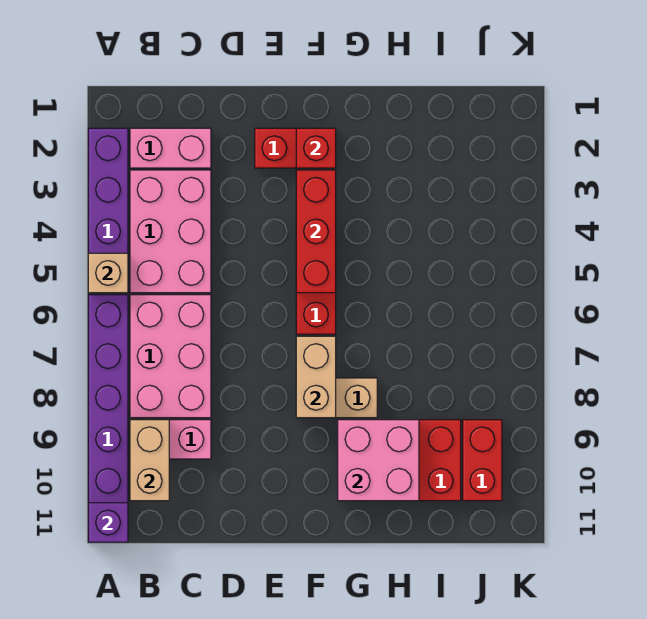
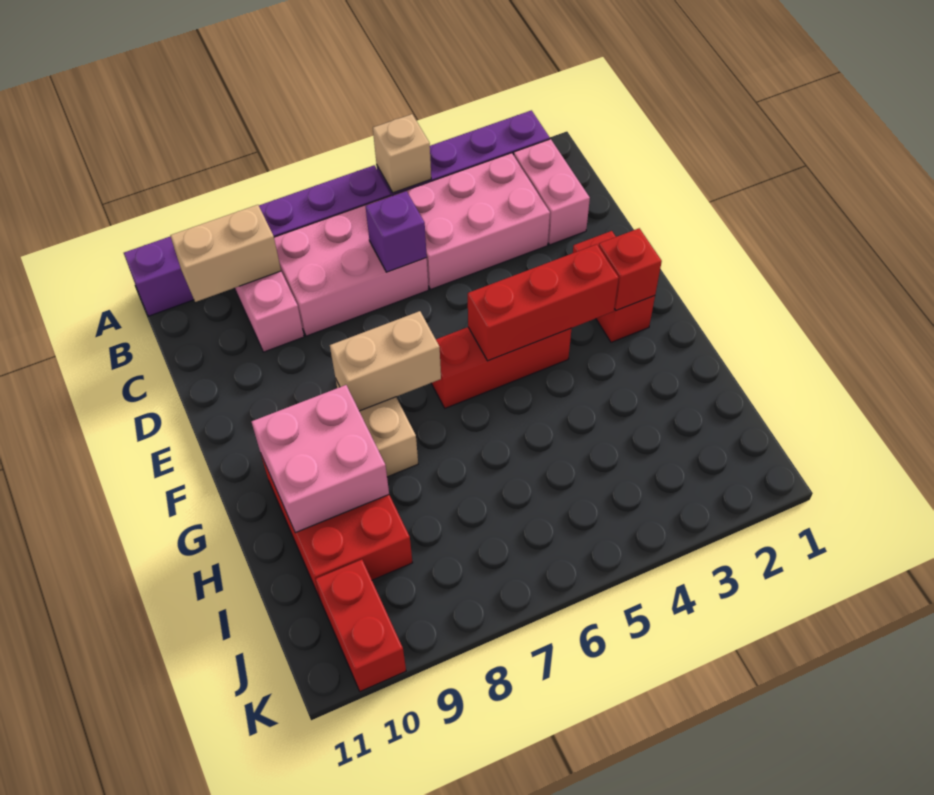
purple brick A11 level 2 -> purple brick C6 level 2
red brick J9:J10 level 1 -> red brick J10:K10 level 1

